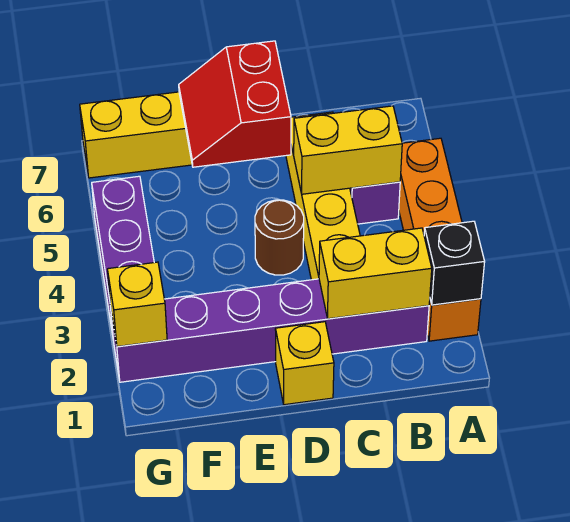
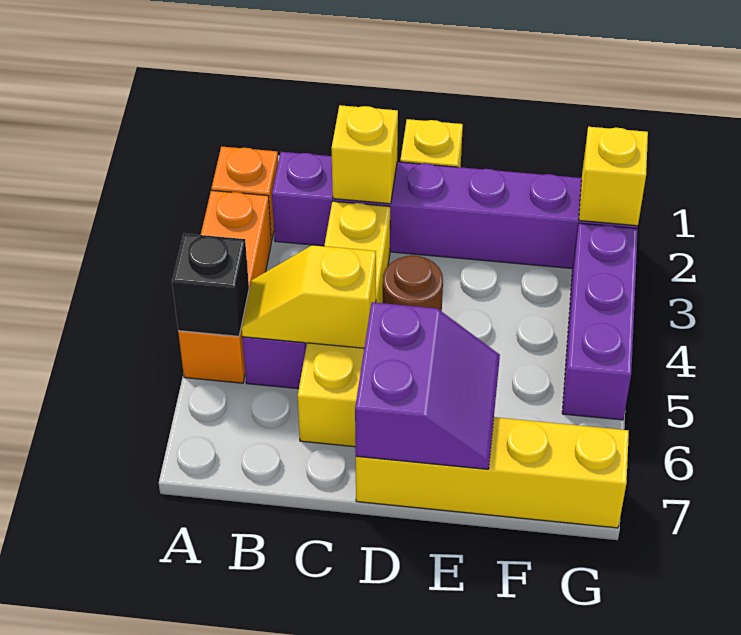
black brick A2 level 2 -> black brick A5 level 2
yellow brick B2:C2 level 2 -> yellow brick C2 level 2
yellow brick B5:C5 level 2 -> yellow slope B5:C5 level 2 top C
red slope D6:E7 level 2 top D -> purple slope D6:E7 level 2 top D

